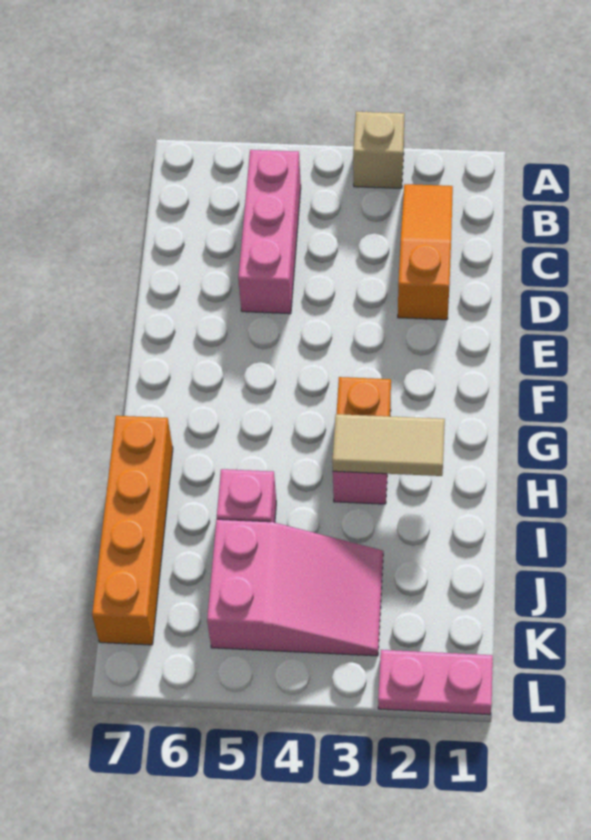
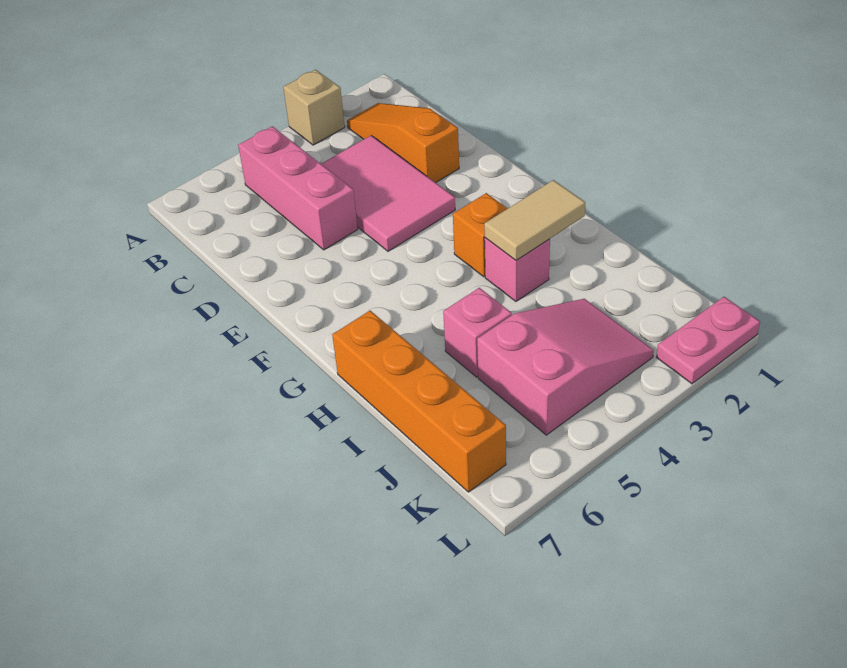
none -> pink tile C3:E4 level 1

